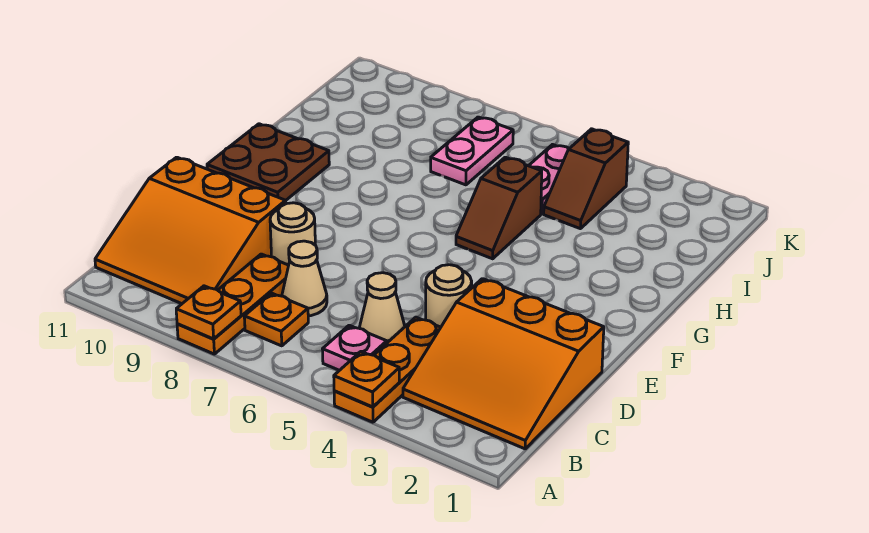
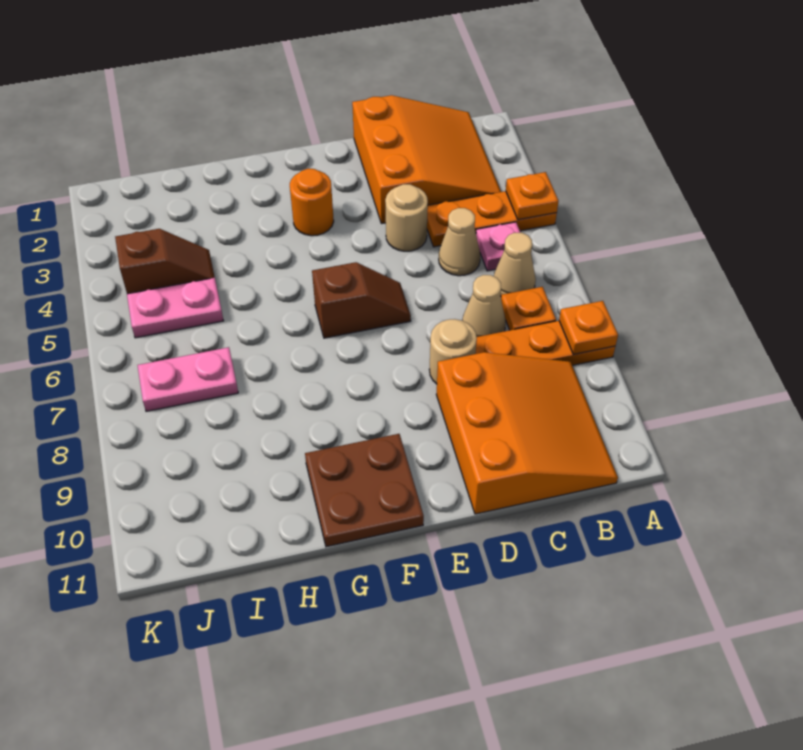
none -> tan cone B6 level 1
none -> orange round brick F3 level 1
brown slope G5:H5 level 1 top H -> brown slope E6:F6 level 1 top F

